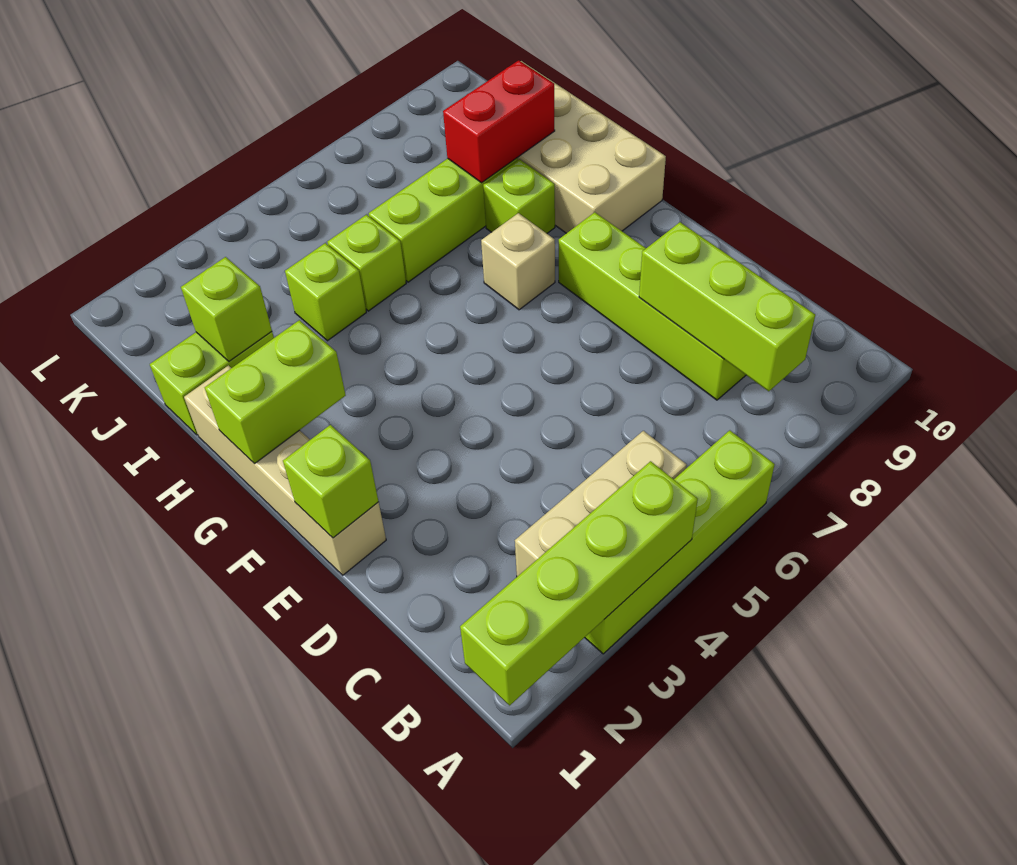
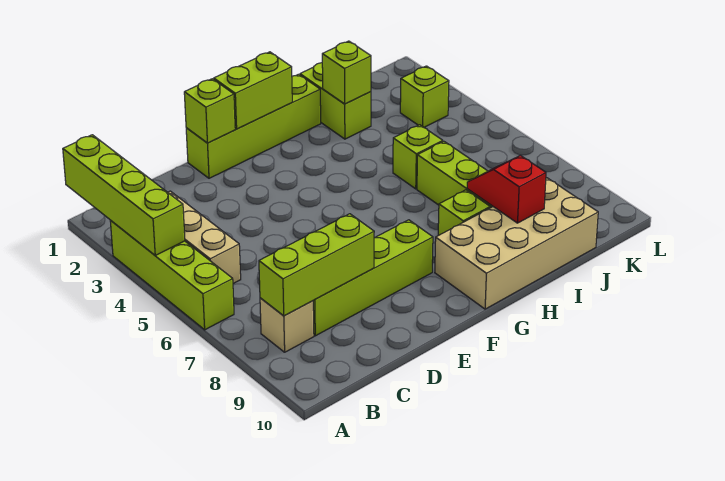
tan brick E1:H1 level 1 -> lime brick E1:H1 level 1
lime brick G1:G2 level 2 -> lime brick F1:G1 level 2
tan brick G7 level 1 -> tan brick B8 level 1
lime brick I4 level 1 -> lime brick K3 level 1
red brick I8:I9 level 2 -> red slope I8:I9 level 2 top 9

